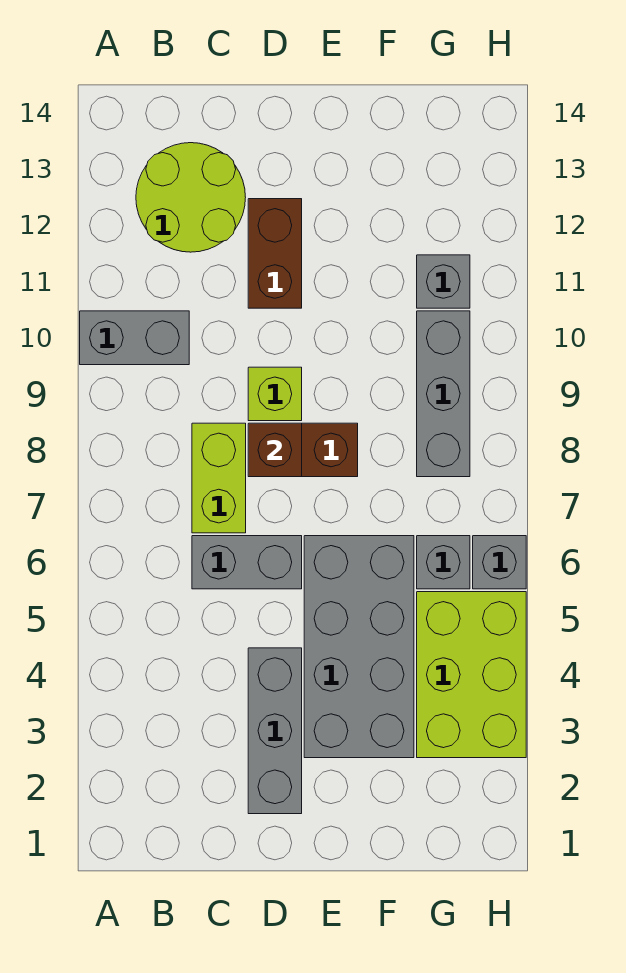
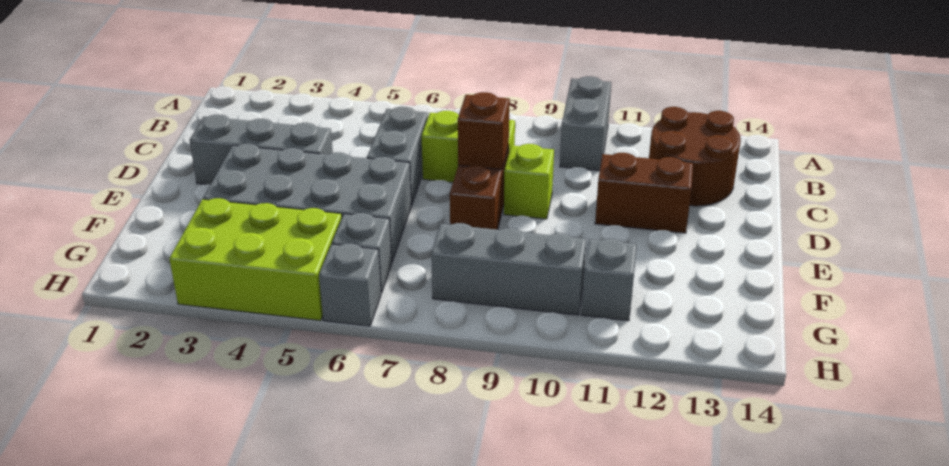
lime round brick B12:C13 level 1 -> brown round brick B12:C13 level 1

